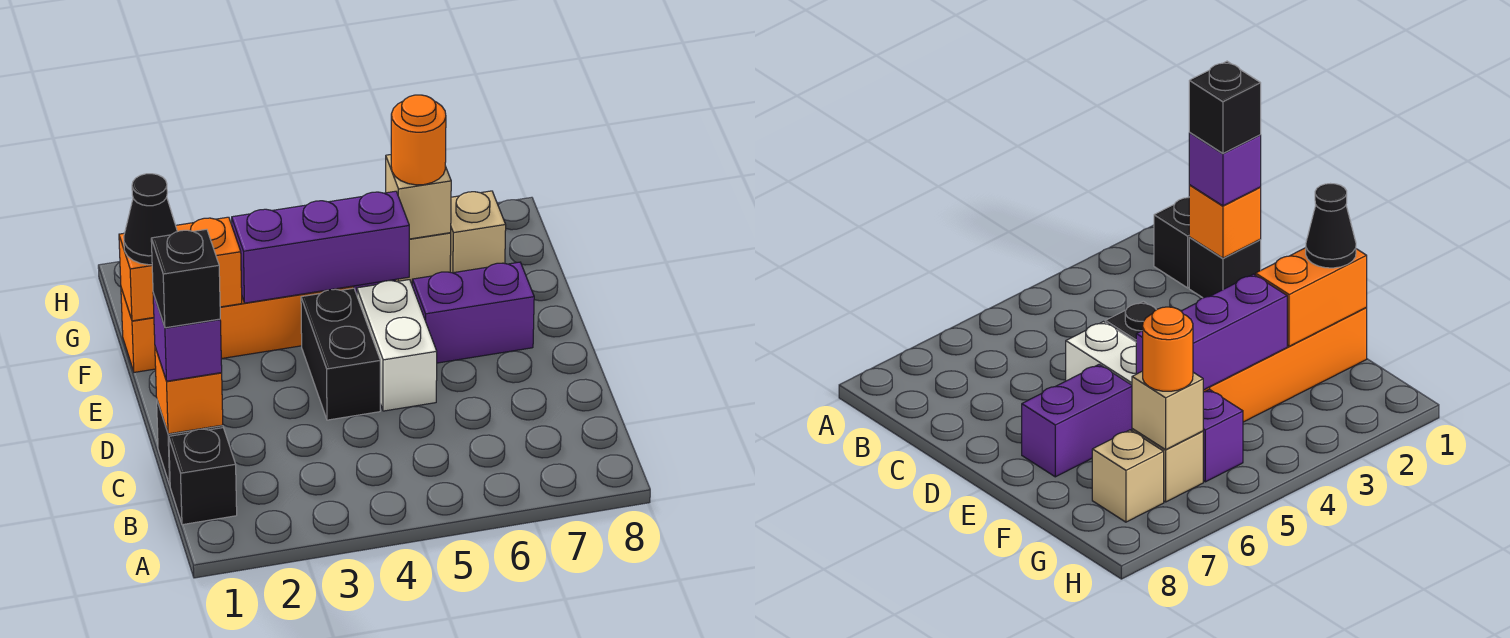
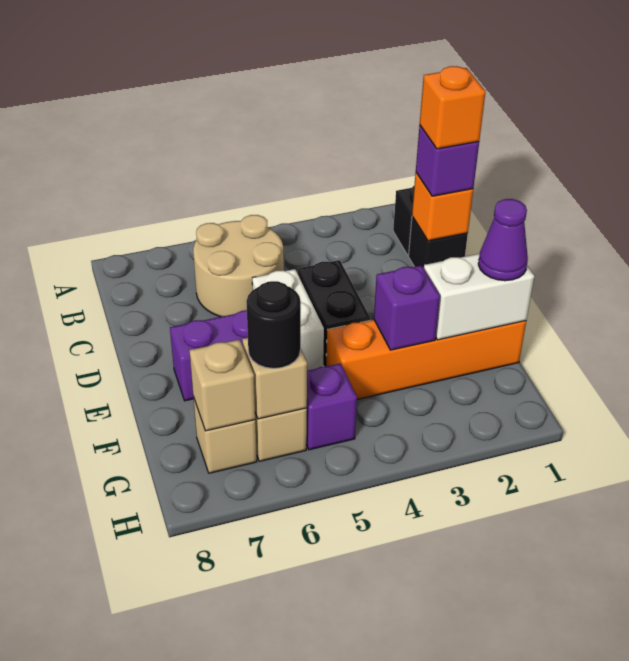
none -> tan round brick B5:C6 level 1
black brick C1 level 4 -> orange brick C1 level 4
orange brick F1:F2 level 2 -> white brick F1:F2 level 2
black cone F1 level 3 -> purple cone F1 level 3
purple brick F3:F5 level 2 -> purple brick F3 level 2
orange round brick G6 level 3 -> black round brick G6 level 3
none -> tan brick G7 level 2

